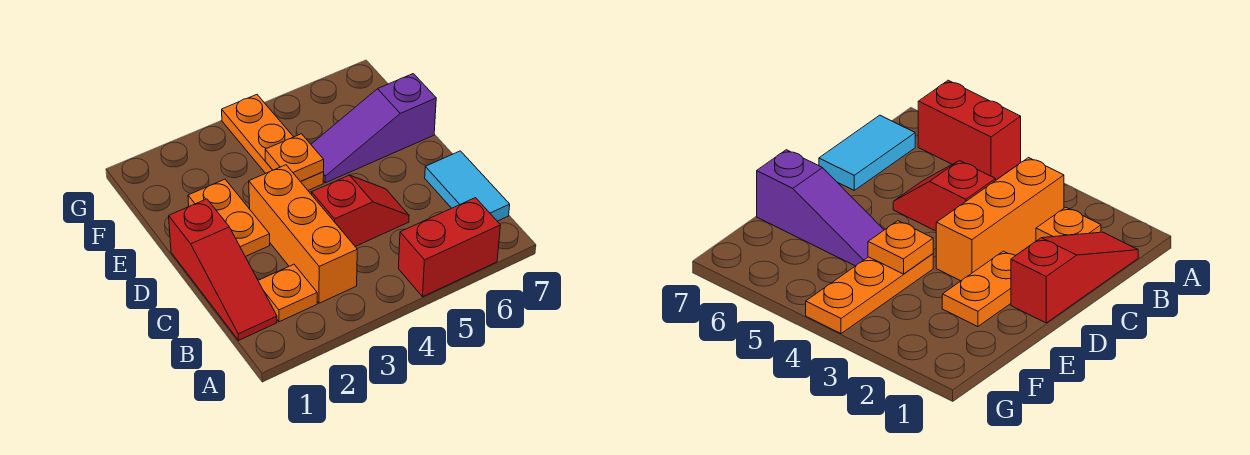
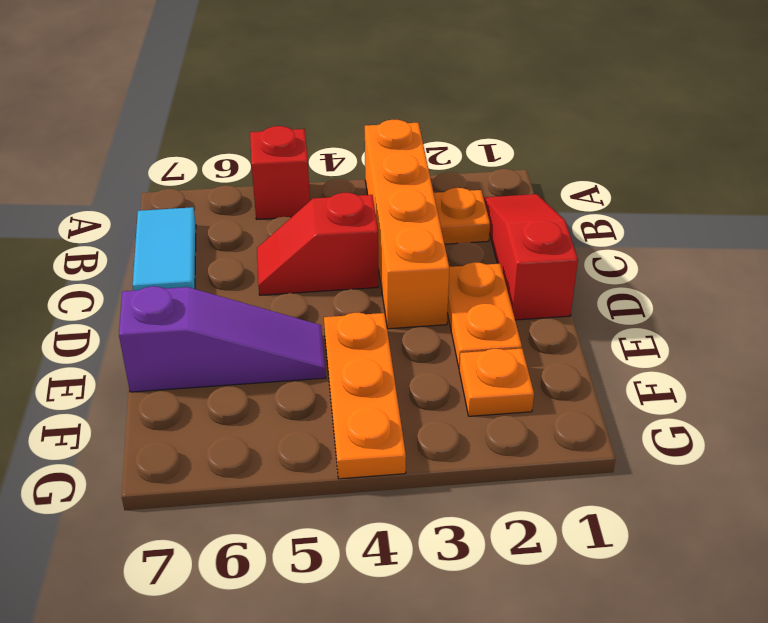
red brick A5:A6 level 1 -> red brick A5 level 1
orange brick B3:D3 level 1 -> orange brick A3:D3 level 1
orange plate E4 level 2 -> orange plate F2 level 1

